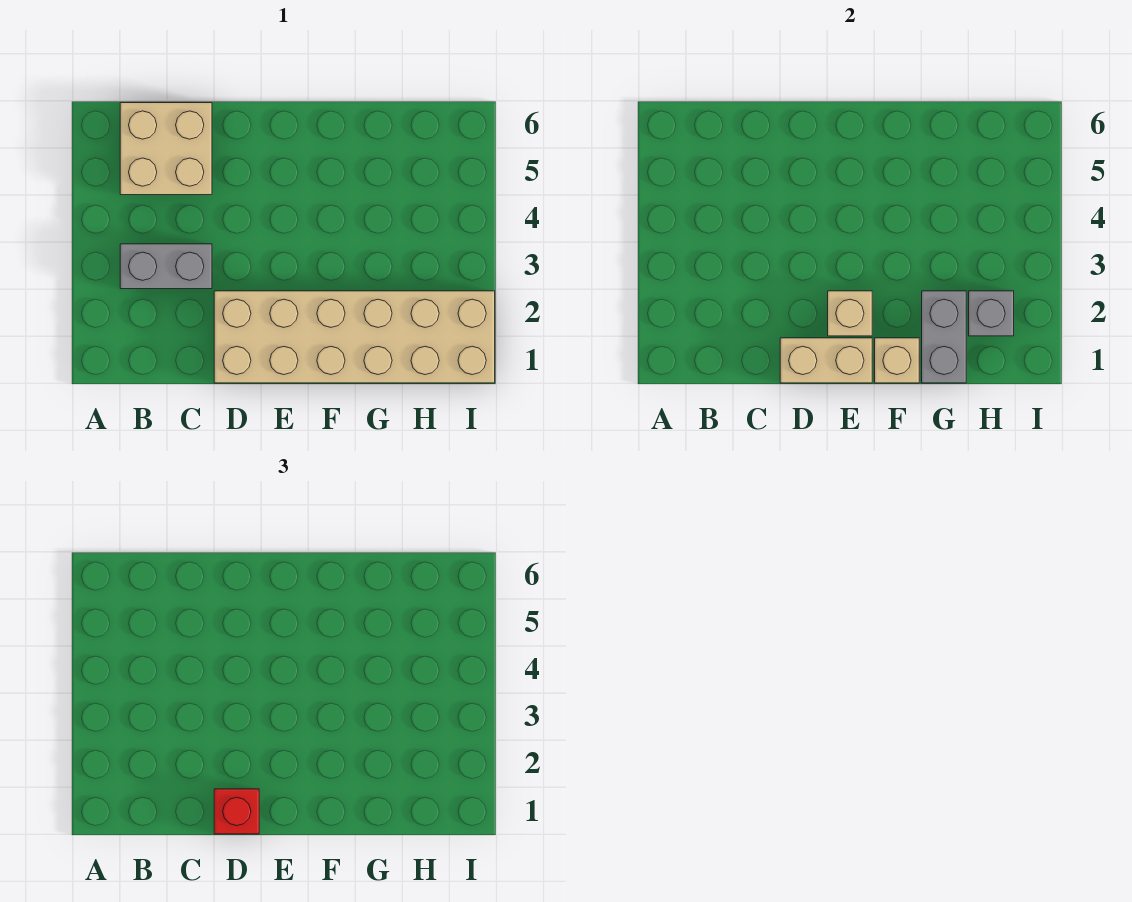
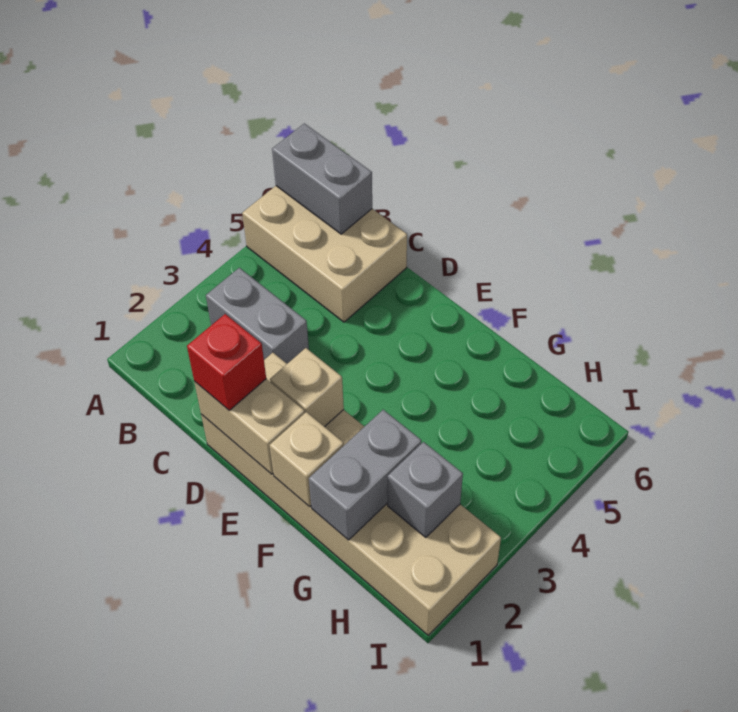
none -> grey brick A6:B6 level 2
tan brick B5:C6 level 1 -> tan brick A5:C6 level 1

